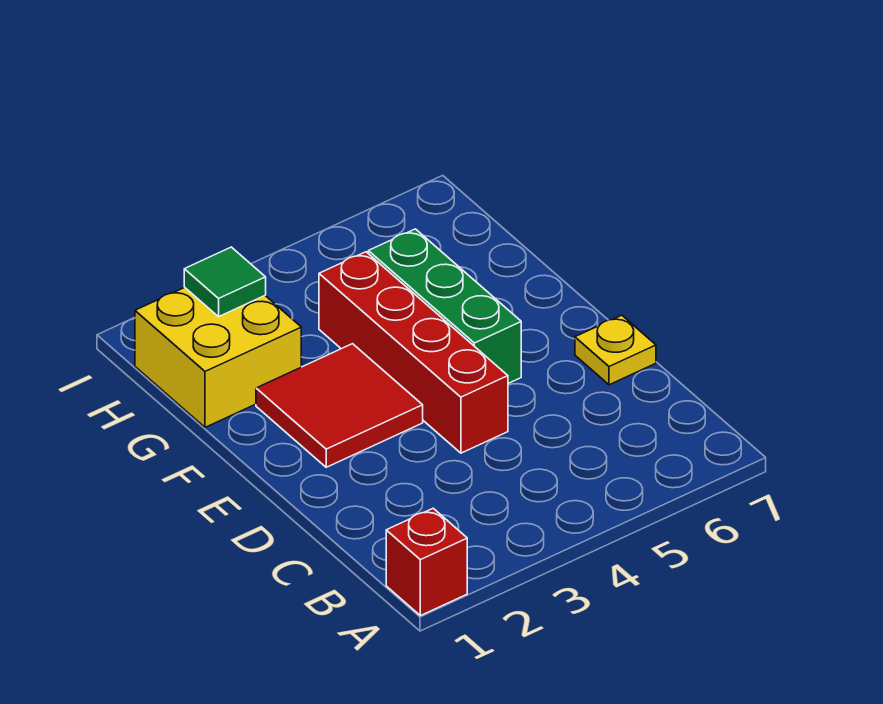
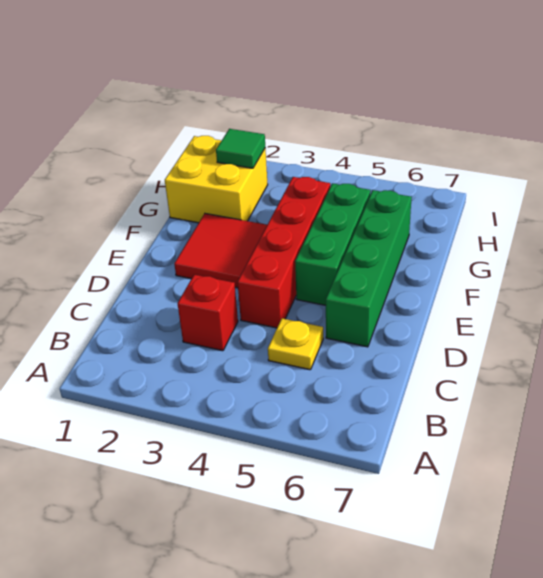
red brick A1 level 1 -> red brick C3 level 1
none -> green brick D6:G6 level 1
yellow plate D7 level 1 -> yellow plate C5 level 1

